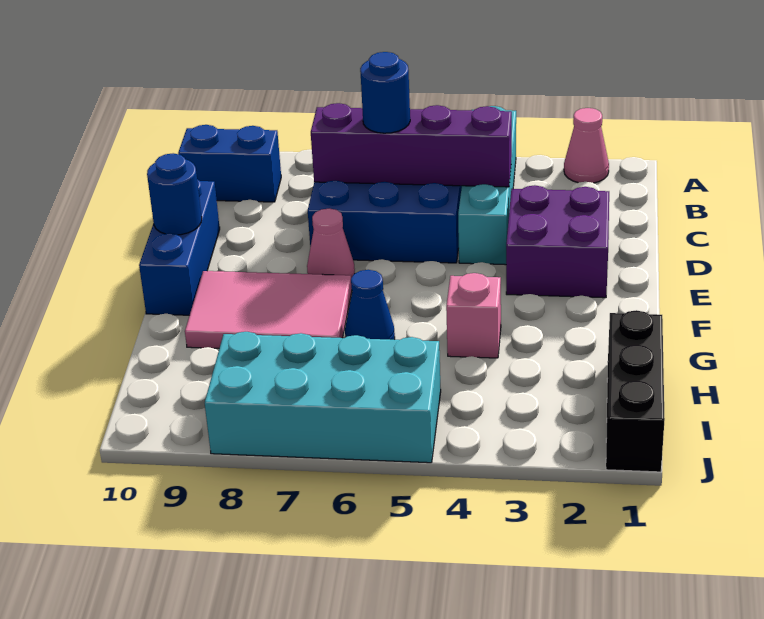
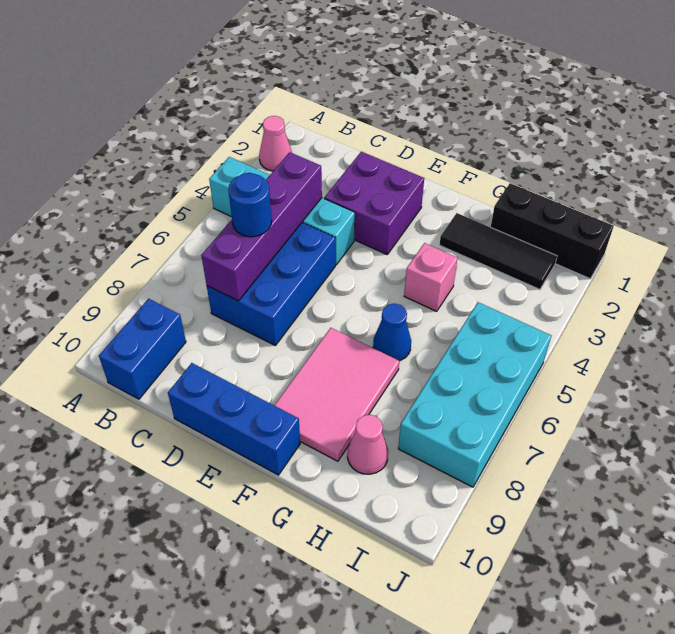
pink cone E7 level 1 -> pink cone H9 level 1
blue round brick E10 level 2 -> none
none -> black tile G2:I2 level 1

